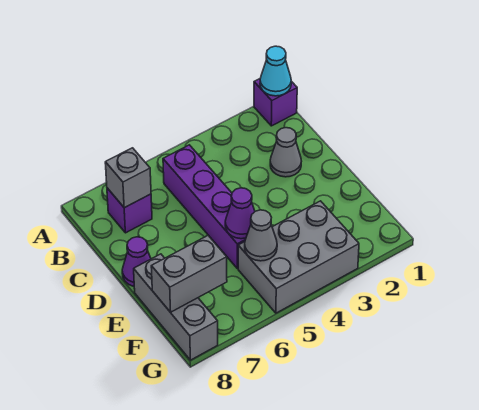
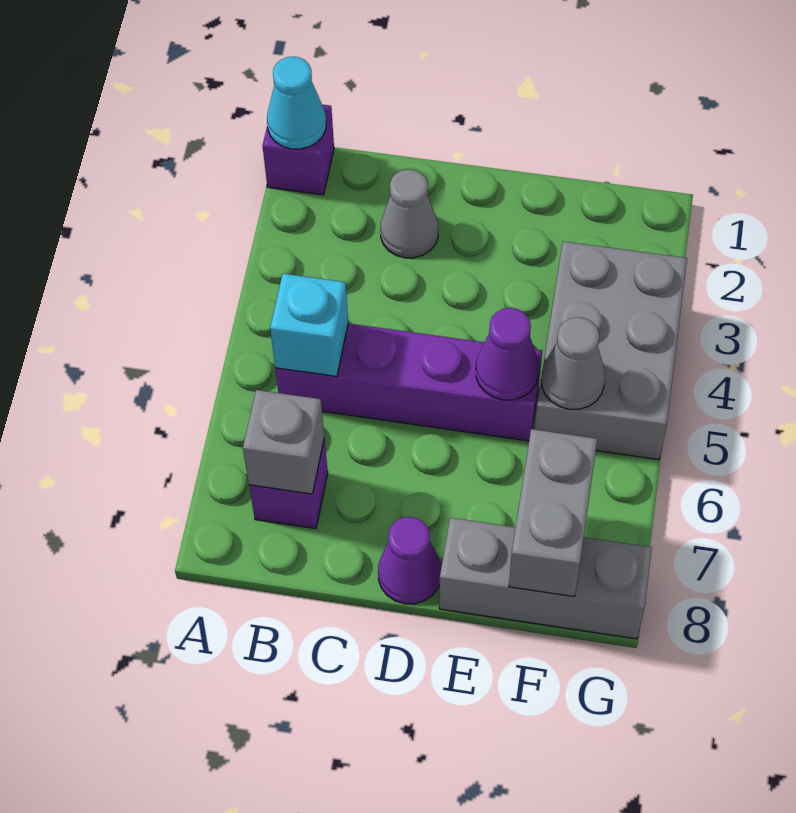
none -> cyan brick B5 level 2

